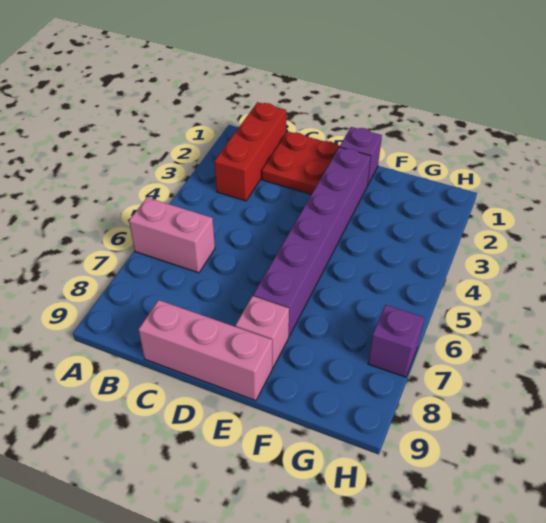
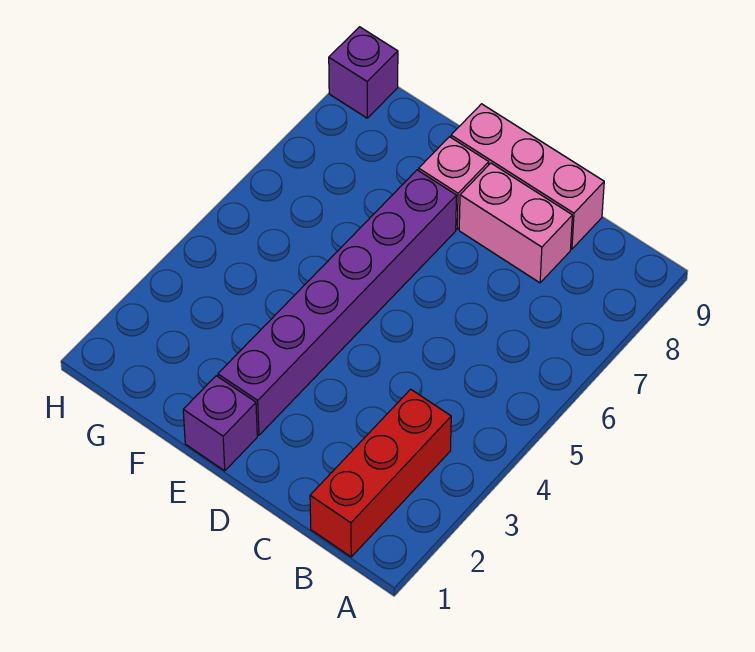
pink brick A6:B6 level 1 -> pink brick C8:D8 level 1
red plate C1:D2 level 1 -> none
purple brick H7 level 1 -> purple brick H9 level 1

